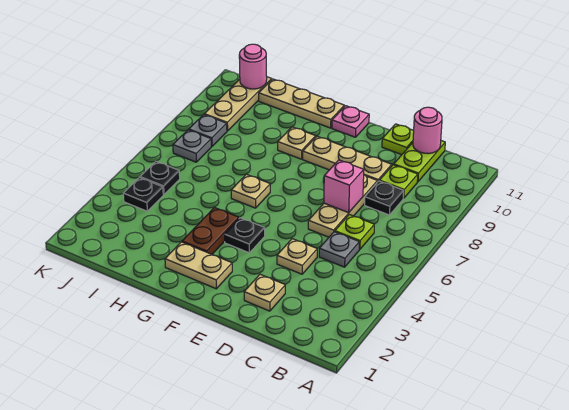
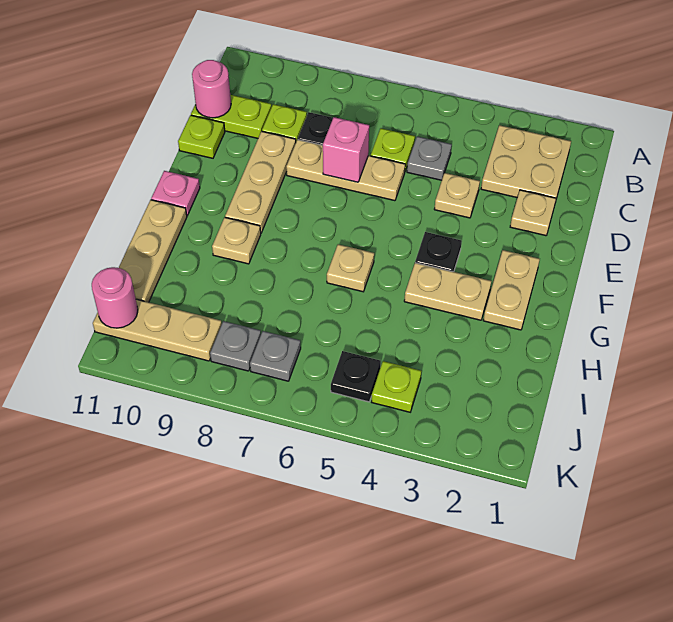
none -> tan plate B2:C3 level 1
brown plate G3:G4 level 1 -> tan plate G3:G4 level 1
black plate J4 level 1 -> lime plate J4 level 1

